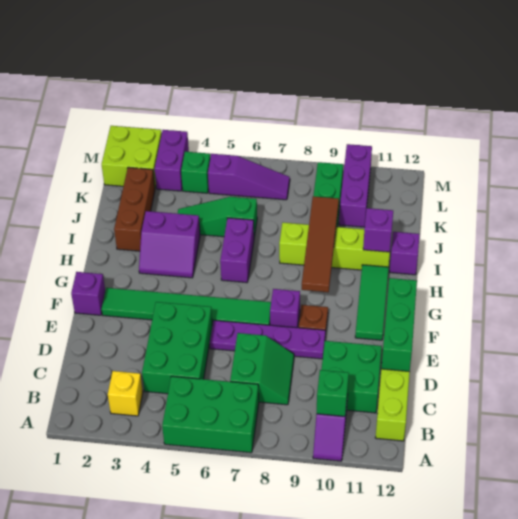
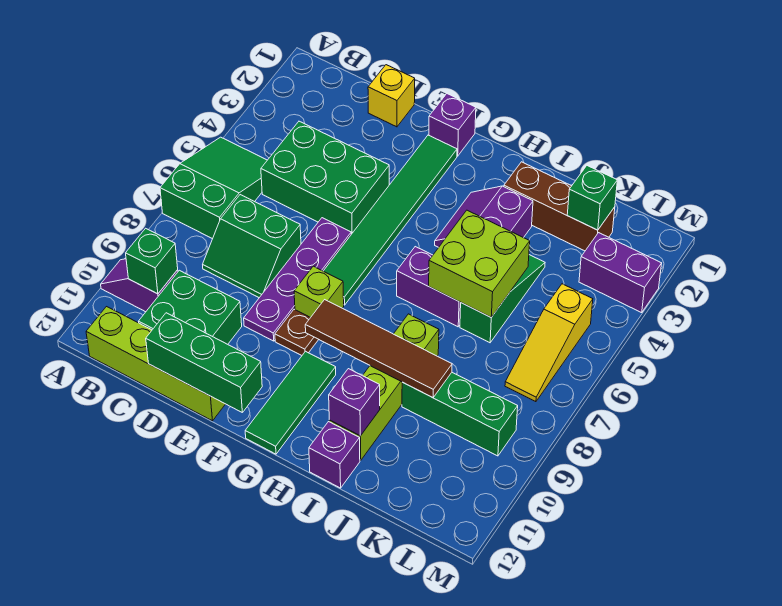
green brick A5:B7 level 1 -> green slope A5:B7 level 1 top 7
yellow brick B3 level 1 -> yellow brick D1 level 1
purple brick F8 level 1 -> lime brick F8 level 1
green tile F11:H11 level 1 -> green tile G10:G12 level 1
purple brick K10:M10 level 1 -> none
lime brick L1:M2 level 1 -> lime brick I5:J6 level 2
green brick L4 level 1 -> green brick K2 level 2
purple slope L5:L7 level 1 top 5 -> yellow slope L5:L7 level 1 top 5

